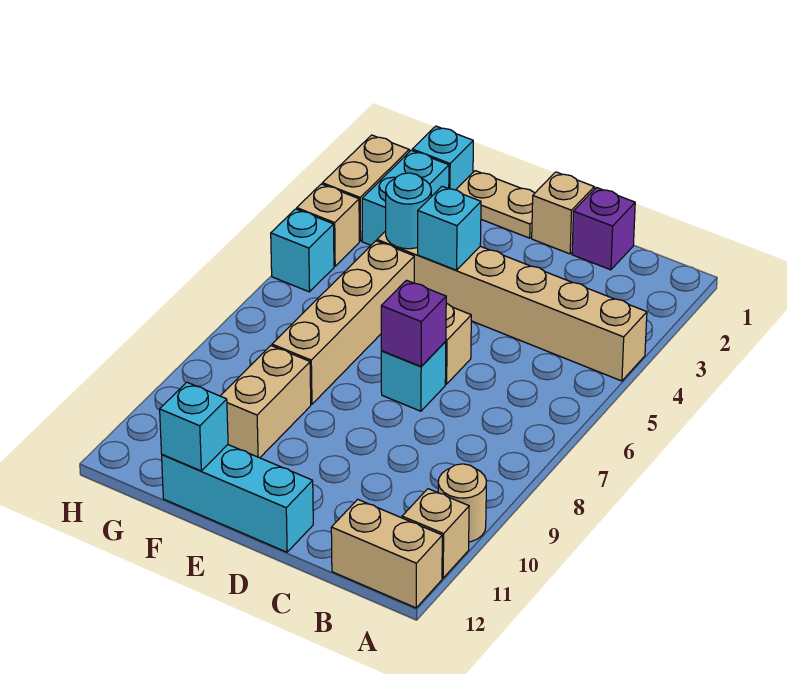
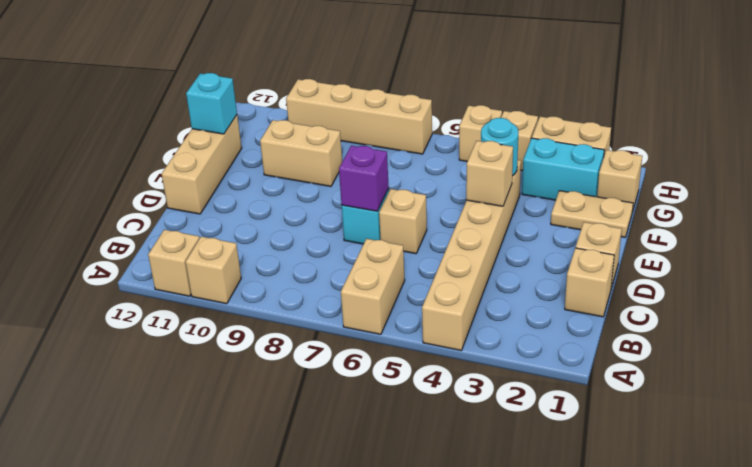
tan round brick A10 level 1 -> tan brick A10 level 1
tan brick A12:B12 level 1 -> tan brick A6:B6 level 1
purple brick C1 level 1 -> tan brick C1 level 1
cyan brick D12:F12 level 1 -> tan brick D12:F12 level 1
tan plate E1:F1 level 1 -> tan plate F1:F2 level 1
cyan brick E4 level 2 -> tan brick E4 level 2
tan brick F5:F8 level 1 -> tan brick H7:H10 level 1
cyan brick G1 level 1 -> tan brick G1 level 1
cyan brick H5 level 1 -> tan brick H5 level 1

